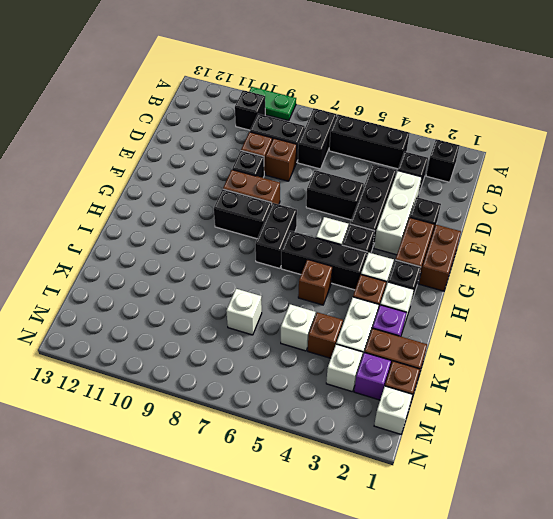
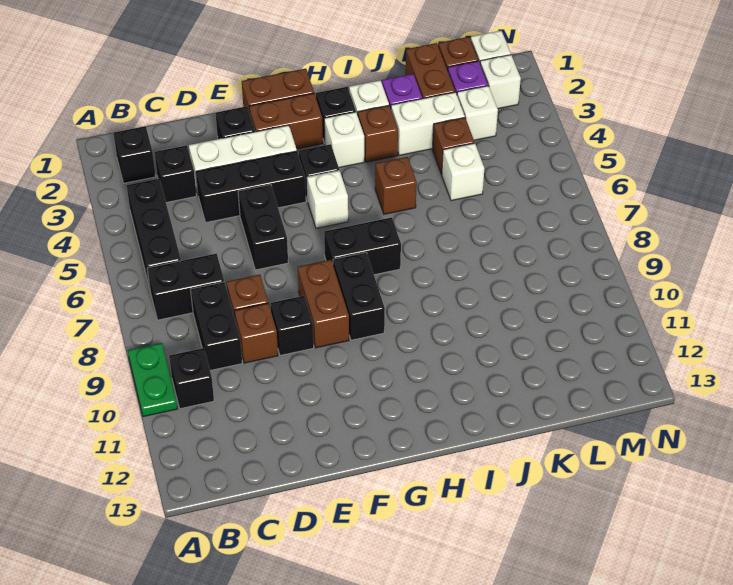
black brick H4:H6 level 1 -> none
white brick K7 level 1 -> white brick M2 level 1

